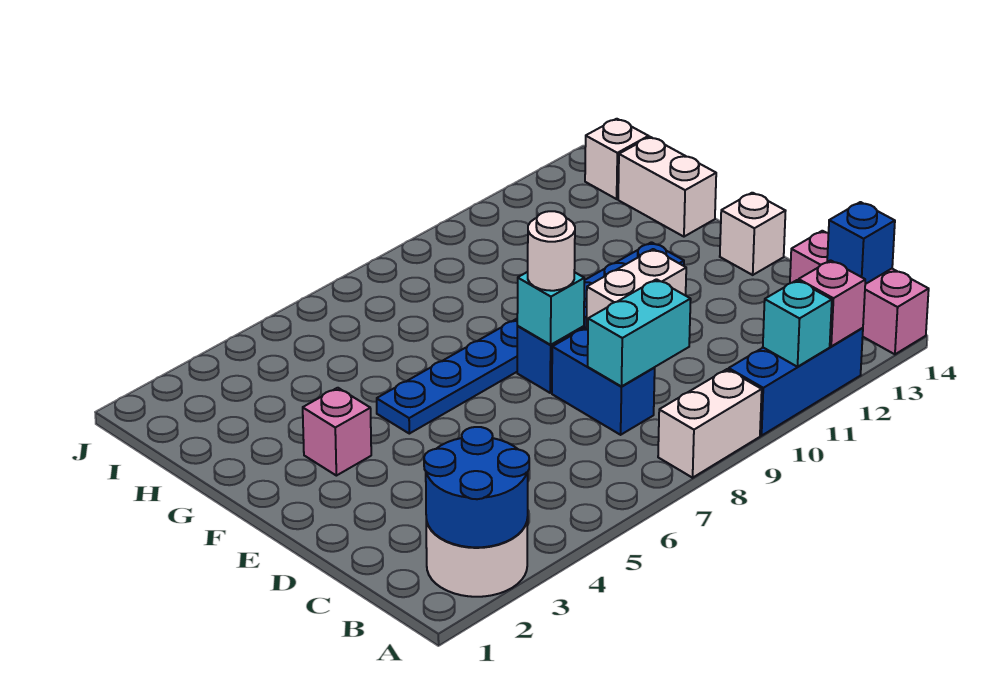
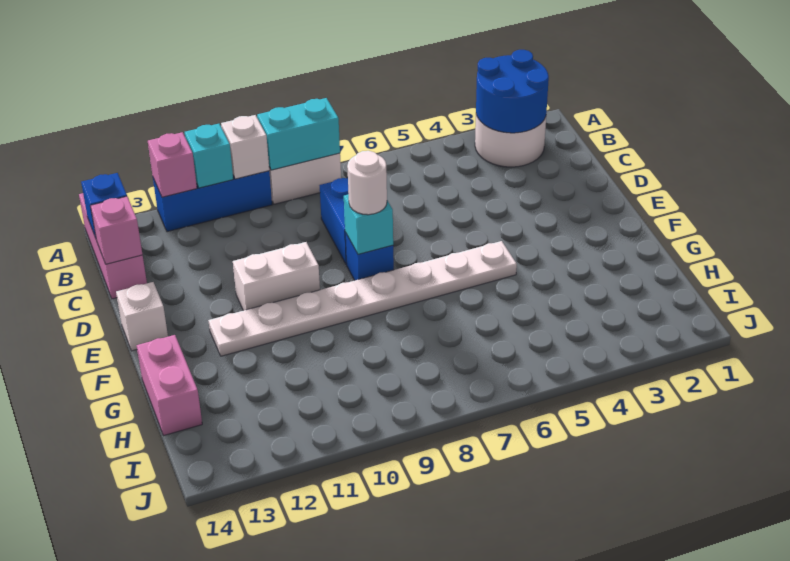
cyan brick C8:C9 level 2 -> cyan brick A8:A9 level 2
pink brick F3 level 1 -> pink brick C14 level 2
blue plate F5:F12 level 1 -> white plate F5:F12 level 1
white brick G14:H14 level 1 -> pink brick G14:H14 level 1
white brick I14 level 1 -> white brick A10 level 2

